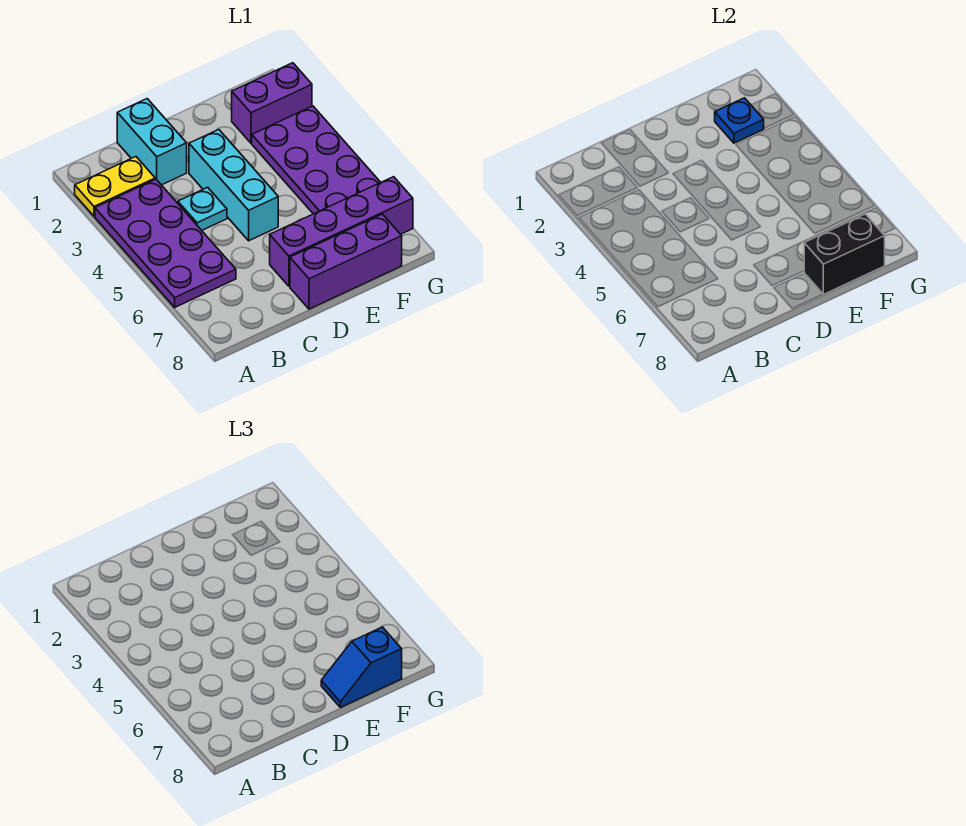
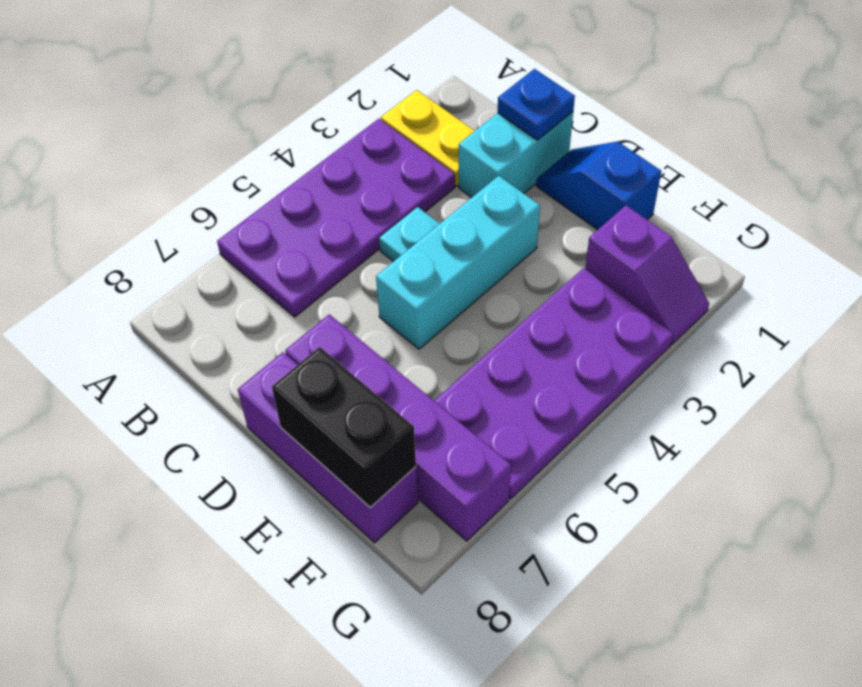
blue slope E8:F8 level 3 top F -> blue slope D1:E1 level 1 top E
purple brick F2:G2 level 1 -> purple slope F2:G2 level 1 top F
blue plate F2 level 2 -> blue plate C1 level 2

